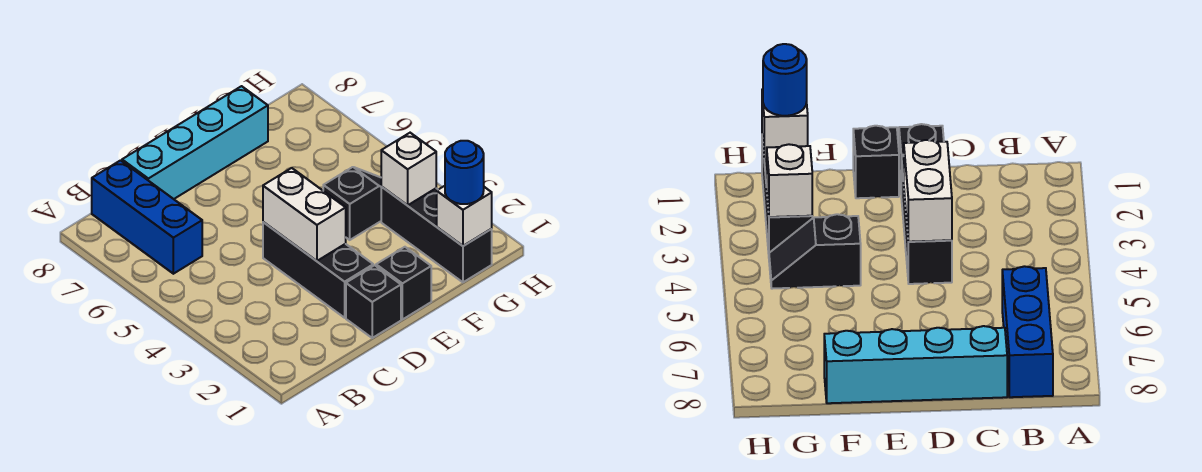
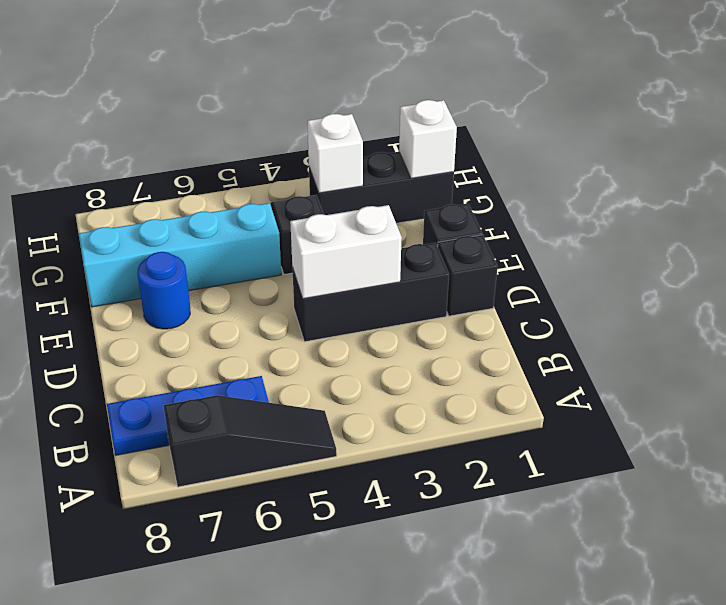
none -> black slope A5:A7 level 1 top 7
blue brick B6:B8 level 1 -> blue plate B6:B8 level 1
cyan brick C8:F8 level 1 -> cyan brick F5:F8 level 1
blue round brick G1 level 3 -> blue round brick E7 level 1

